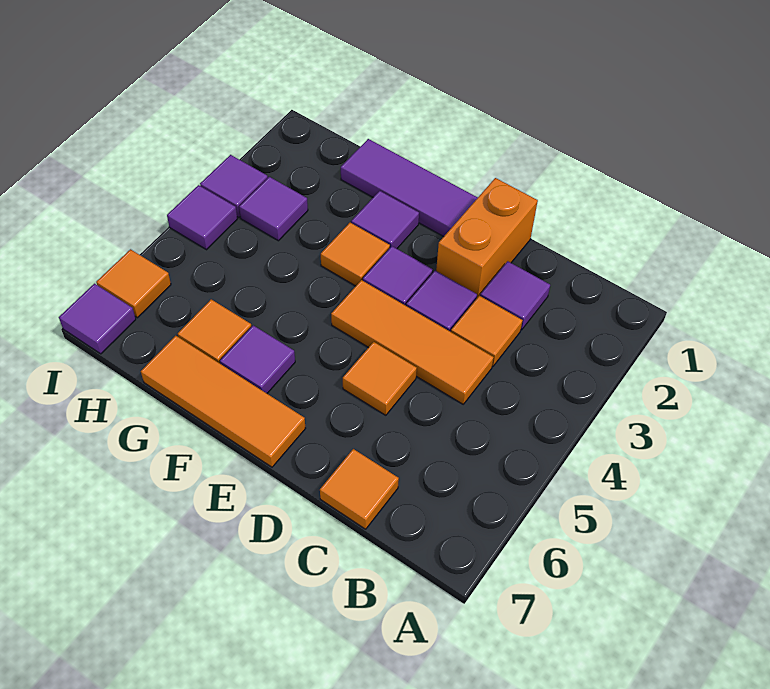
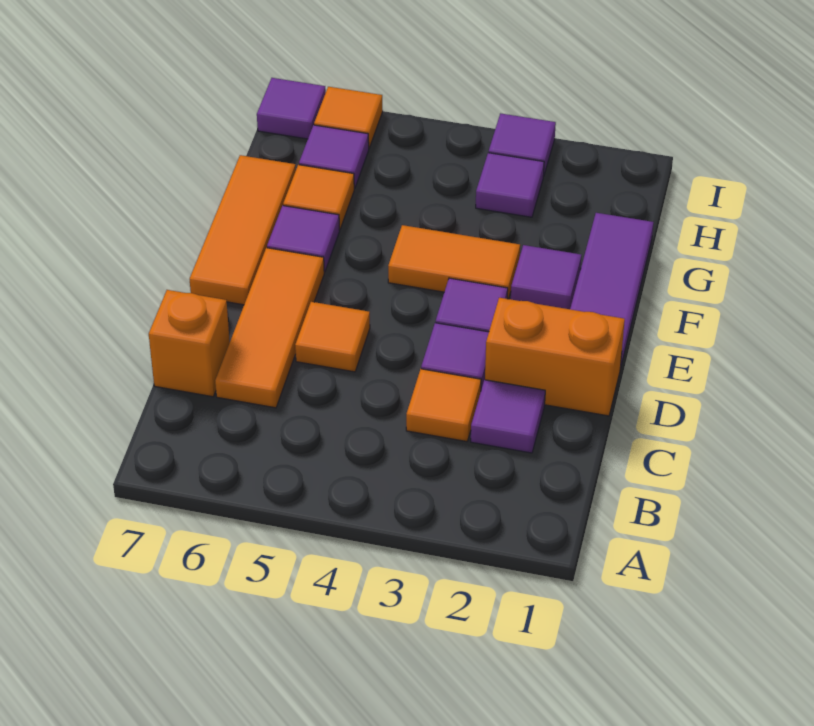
orange tile C4:E4 level 1 -> orange tile C6:E6 level 1
orange tile C7 level 1 -> orange brick C7 level 1
orange tile F3 level 1 -> orange tile F3:F4 level 1
purple tile I4 level 1 -> purple tile H6 level 1

